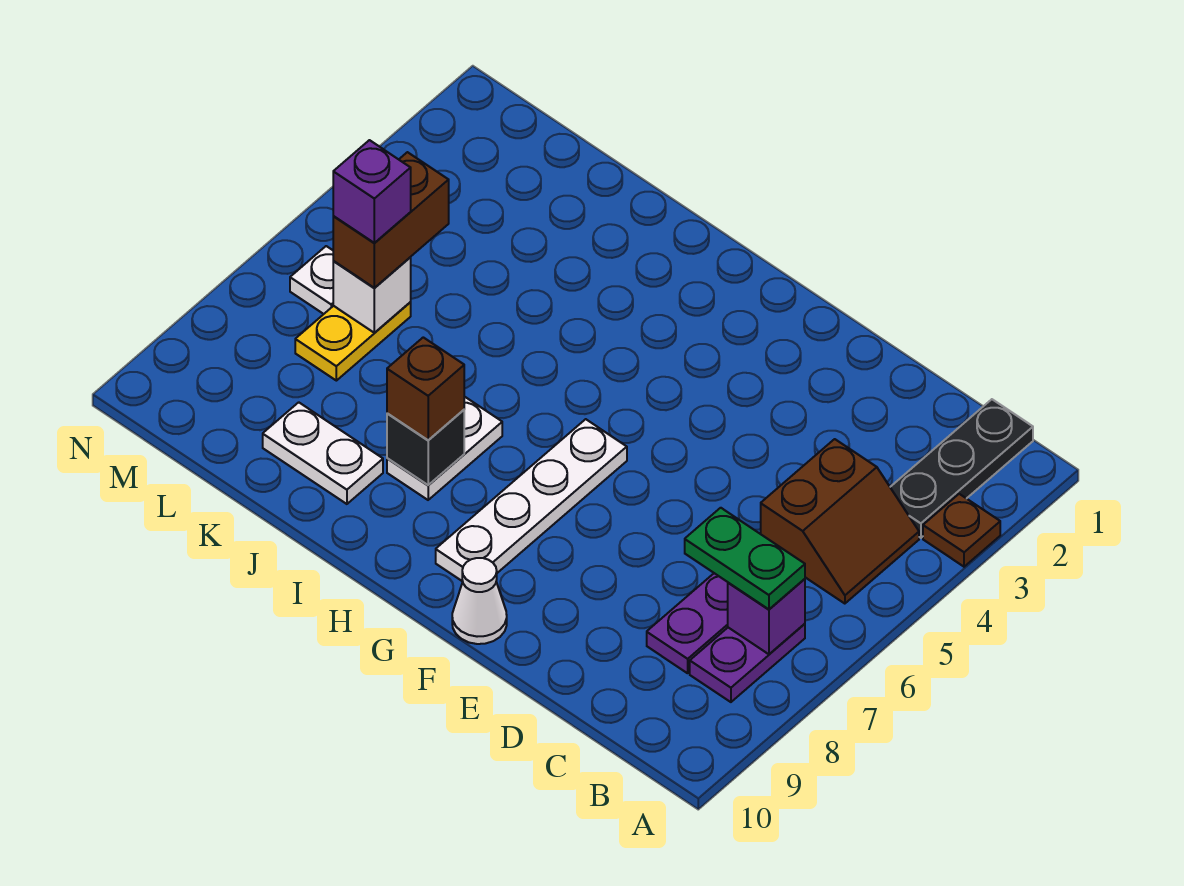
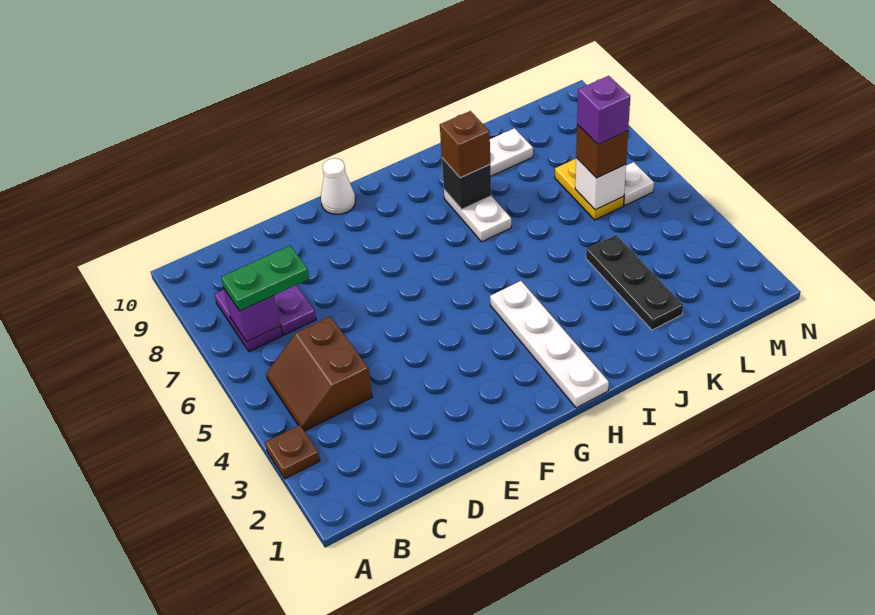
black plate B1:B3 level 1 -> black plate K2:K4 level 1
white plate G6:G9 level 1 -> white plate H1:H4 level 1
brown brick L5:L6 level 3 -> brown brick L6 level 3

